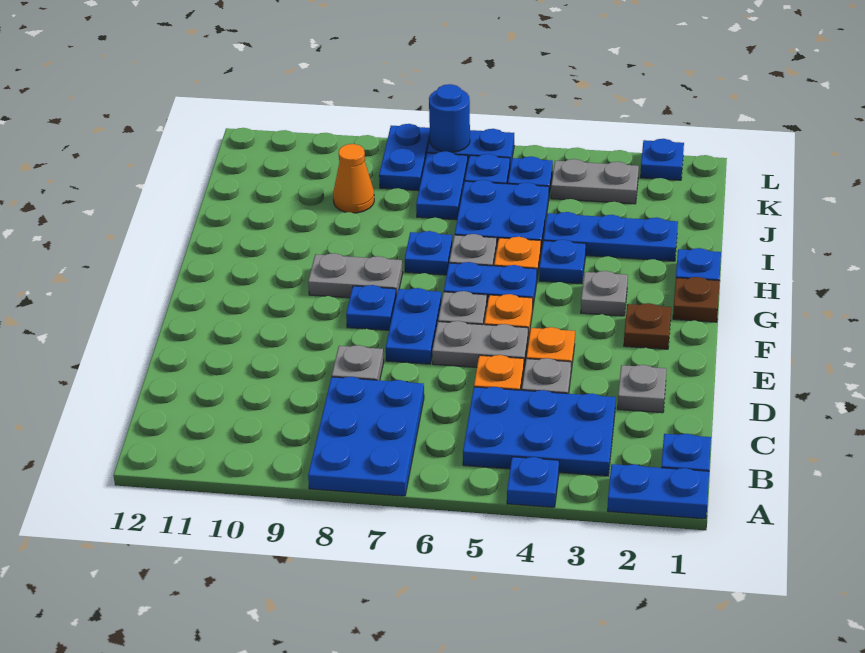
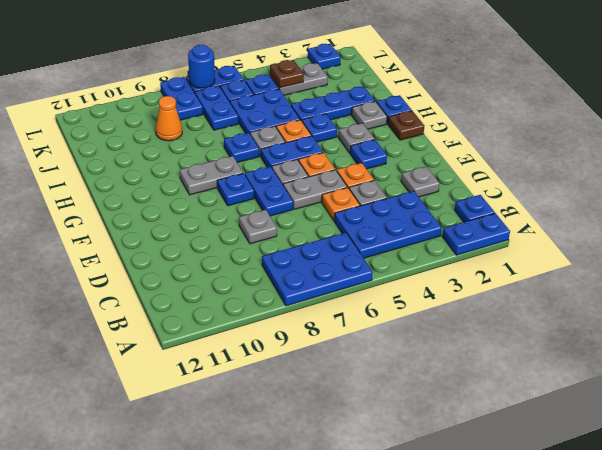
blue plate A4 level 1 -> blue plate F3 level 1
blue plate A7:C8 level 1 -> blue plate A6:B8 level 1
brown plate F2 level 1 -> brown plate K4 level 2
none -> grey plate H2 level 1

